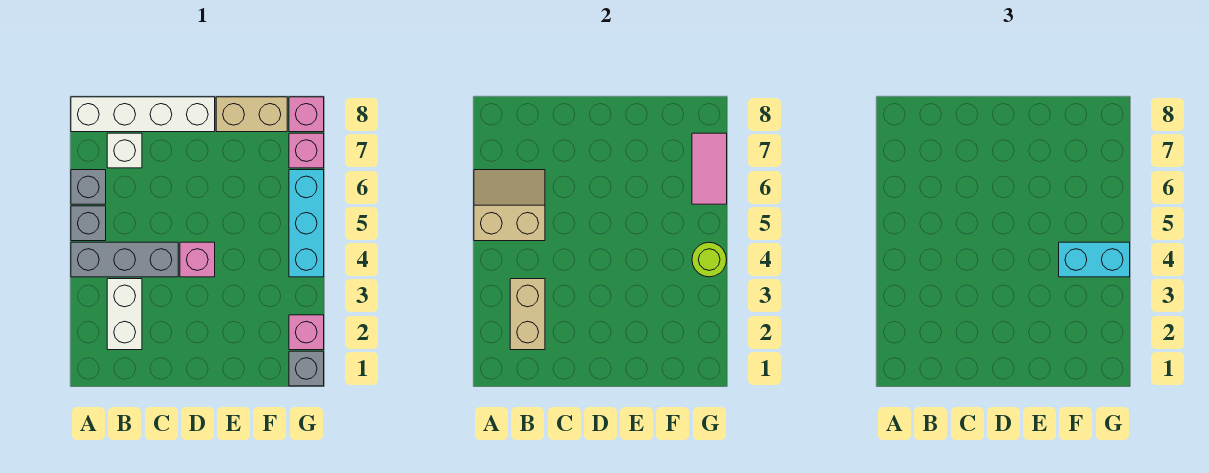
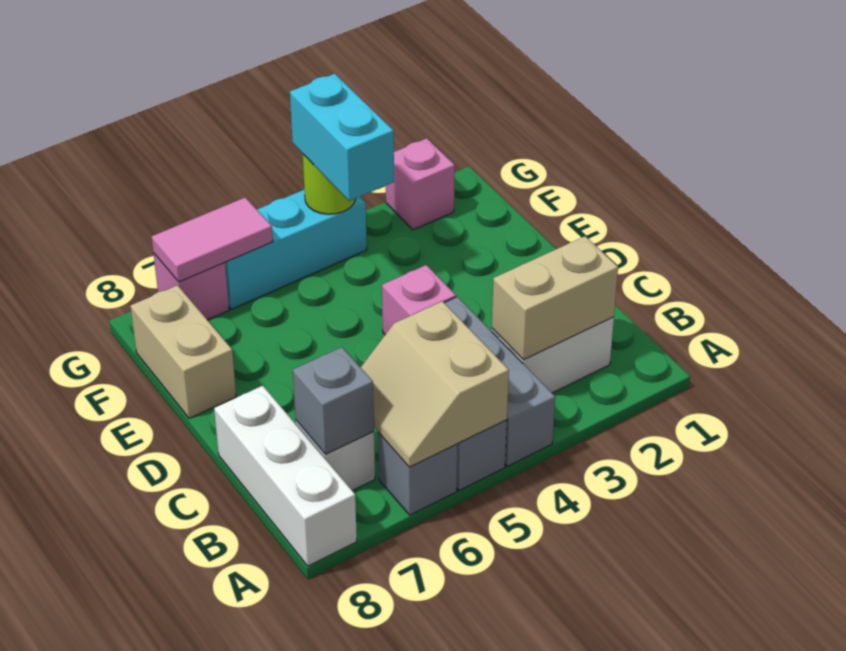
white brick A8:D8 level 1 -> white brick A8:C8 level 1
grey brick G1 level 1 -> grey brick B7 level 2
pink brick G8 level 1 -> none

